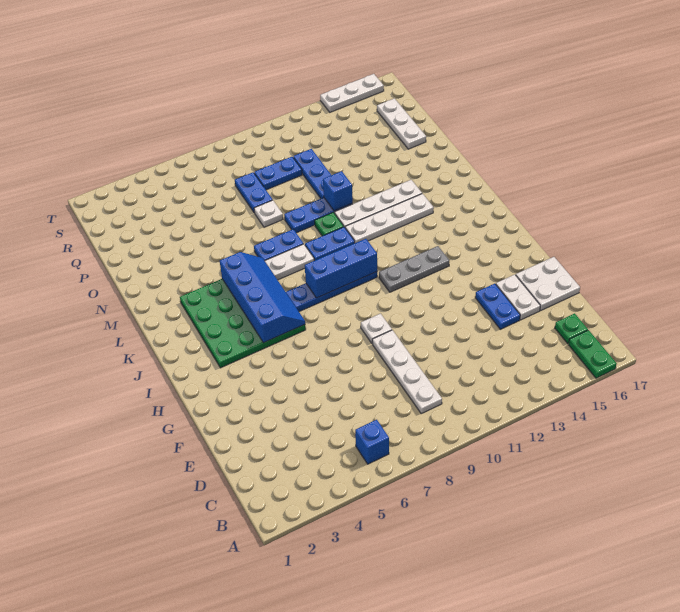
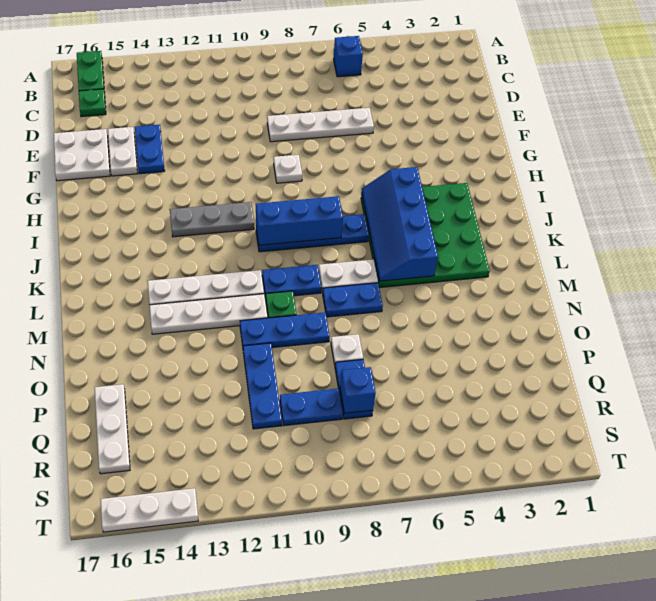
white plate C9:F9 level 1 -> white plate E6:E9 level 1
blue brick N11 level 2 -> blue brick Q8 level 2

